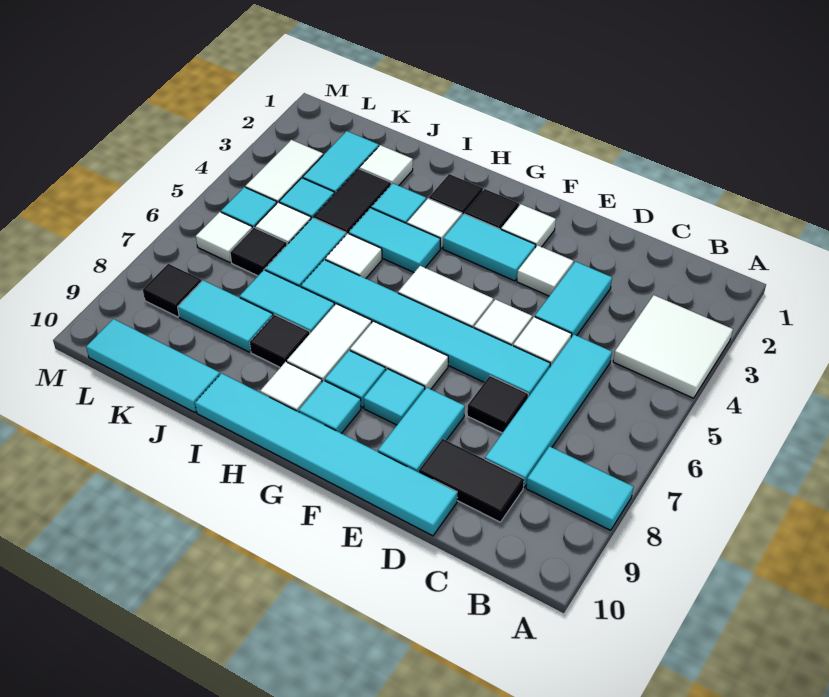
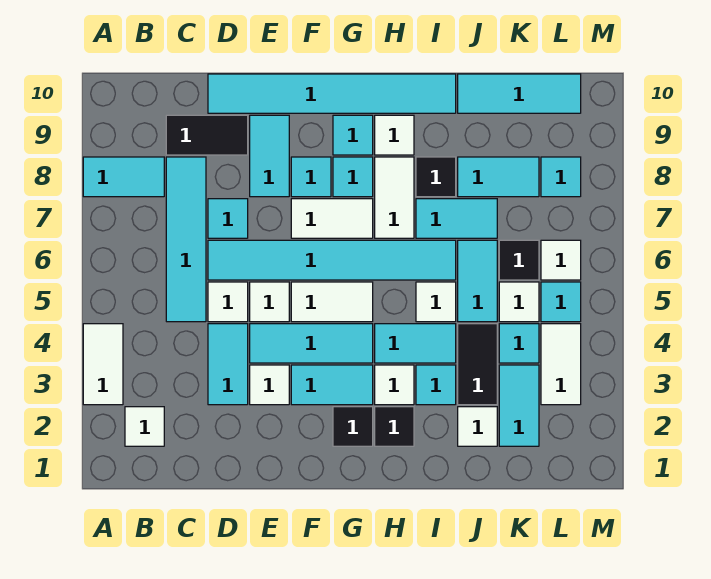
white tile A3:B4 level 1 -> white tile A3:A4 level 1
black tile D7 level 1 -> cyan tile D7 level 1
none -> cyan tile E4:G4 level 1
white tile F2 level 1 -> white tile B2 level 1
black tile L8 level 1 -> cyan tile L8 level 1

